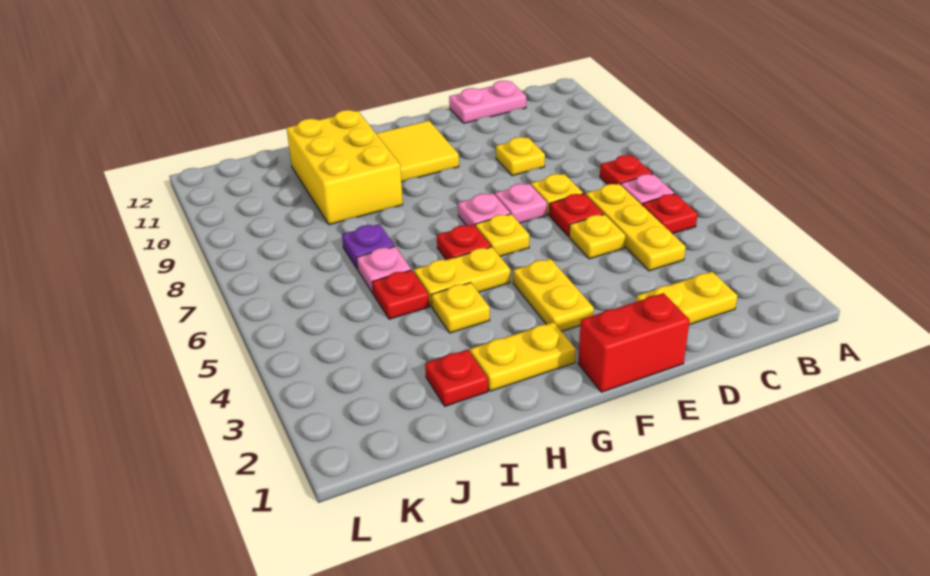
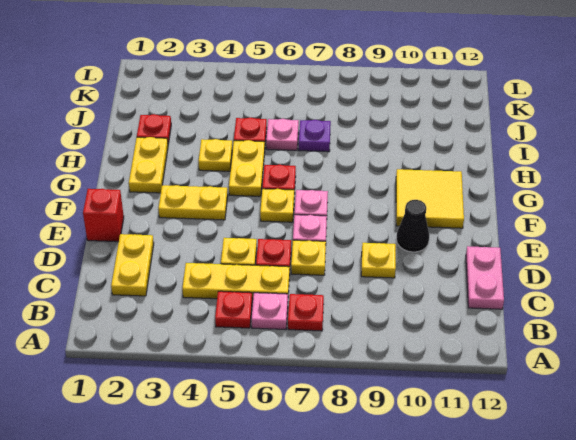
red brick E1:F1 level 1 -> red brick E1 level 1
none -> black cone E10 level 1
yellow brick H9:I11 level 1 -> none

